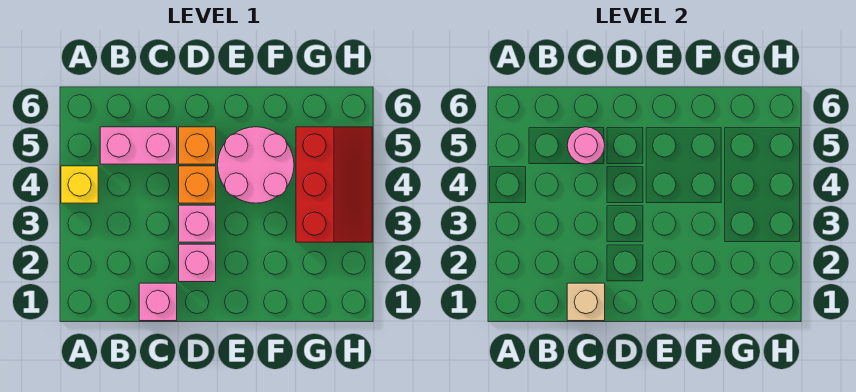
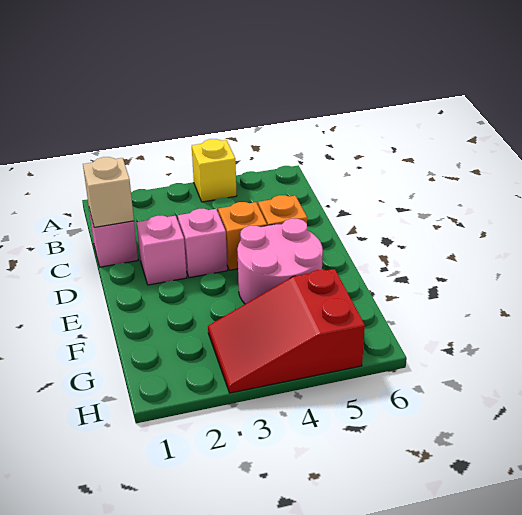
pink brick B5:C5 level 1 -> none
pink round brick C5 level 2 -> none
red slope G3:H5 level 1 top G -> red slope G3:H5 level 1 top 5

